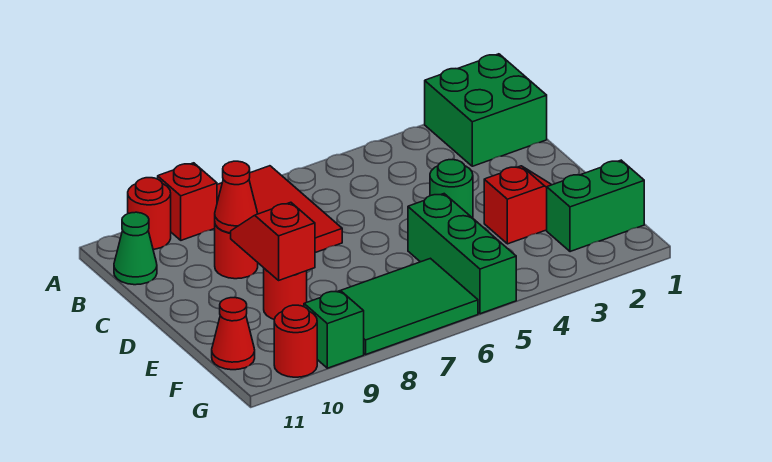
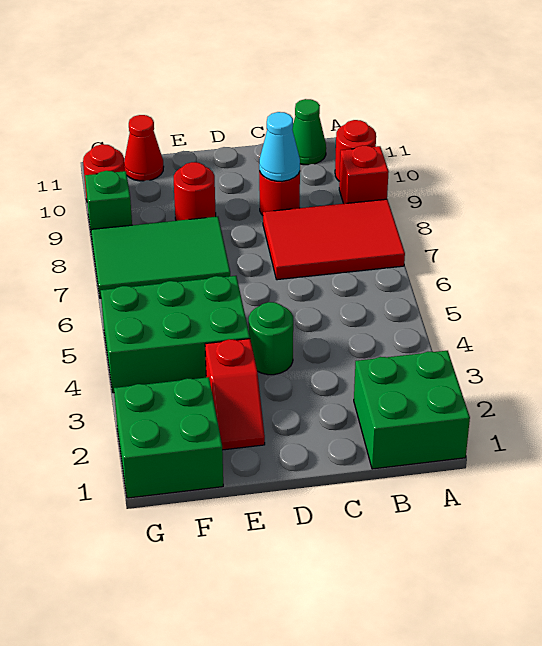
red cone C9 level 2 -> cyan cone C9 level 2
red slope D9:E9 level 2 top E -> none
green brick E5:G5 level 1 -> green brick E4:G5 level 1
green brick F1:F2 level 1 -> green brick F1:G2 level 1
green tile F6:G8 level 1 -> green tile E7:G8 level 1

